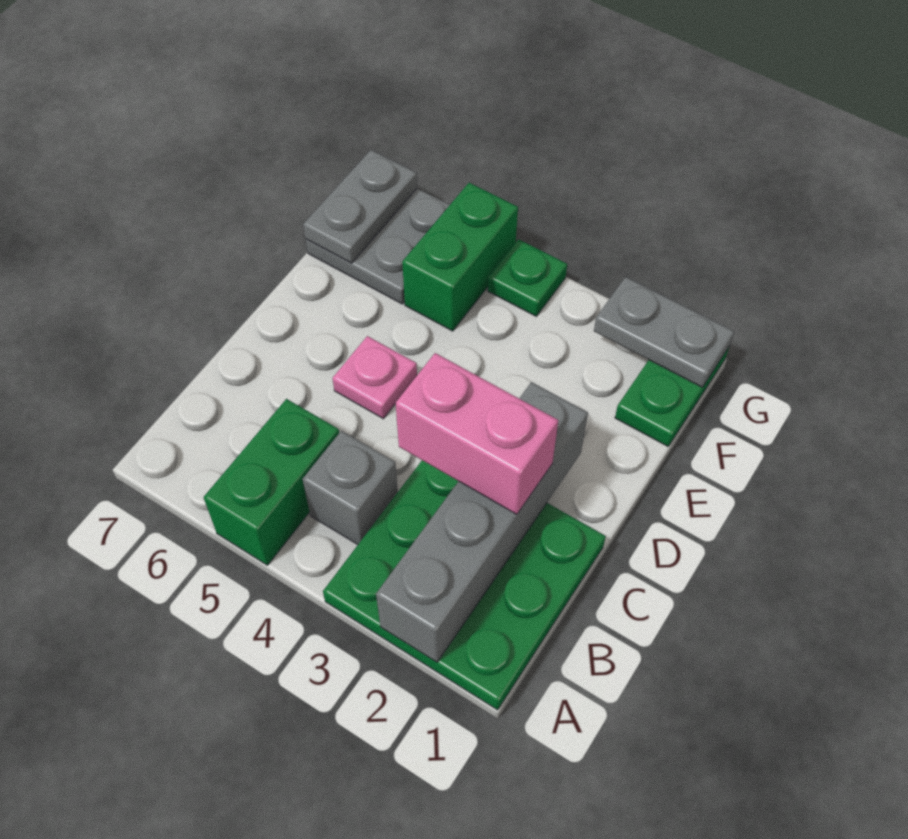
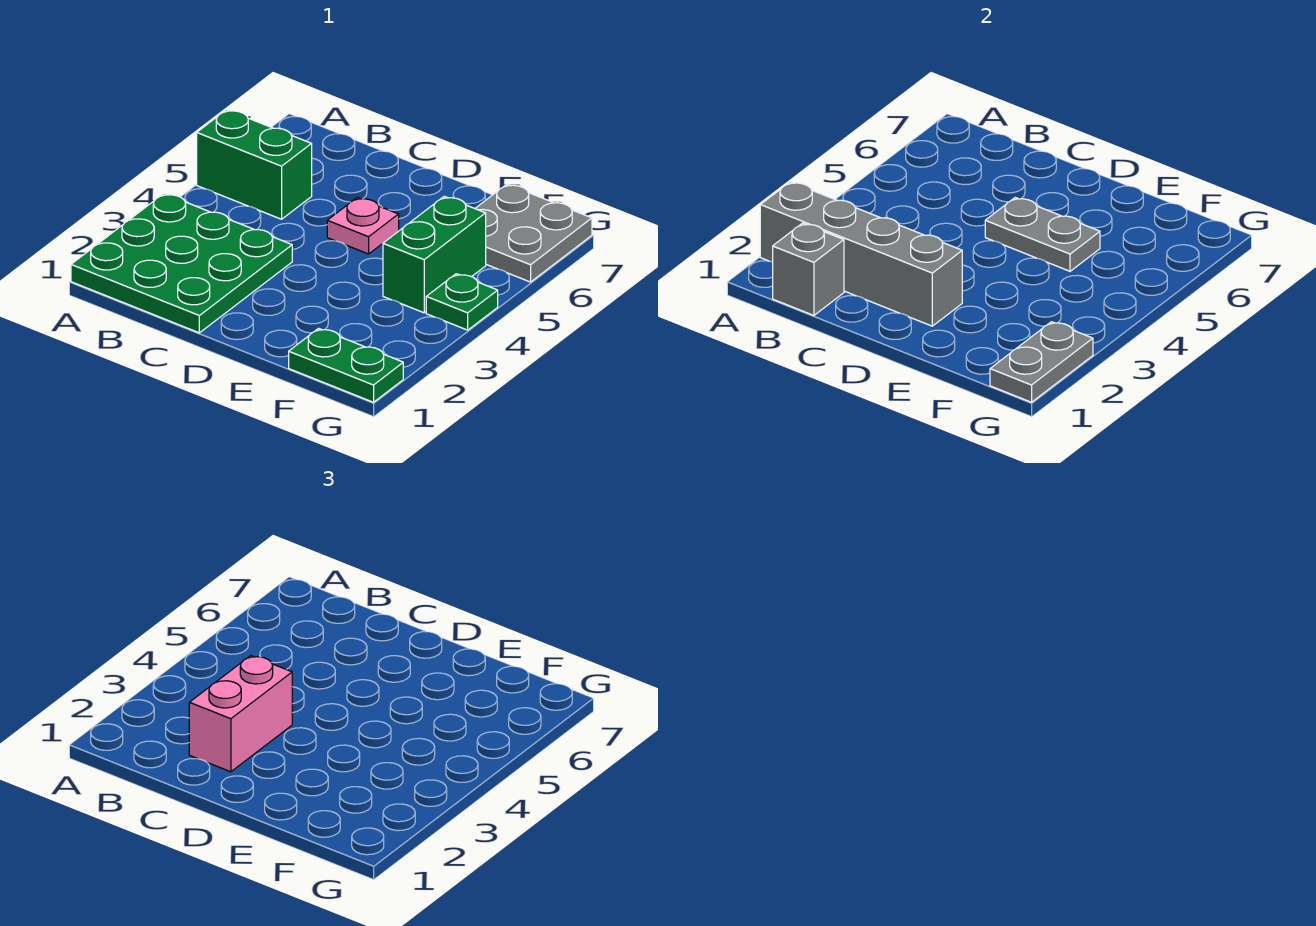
grey brick B4 level 1 -> grey brick B1 level 2
green brick F5:G5 level 1 -> green brick F4:F5 level 1
grey plate F7:G7 level 2 -> grey plate D5:E5 level 2

